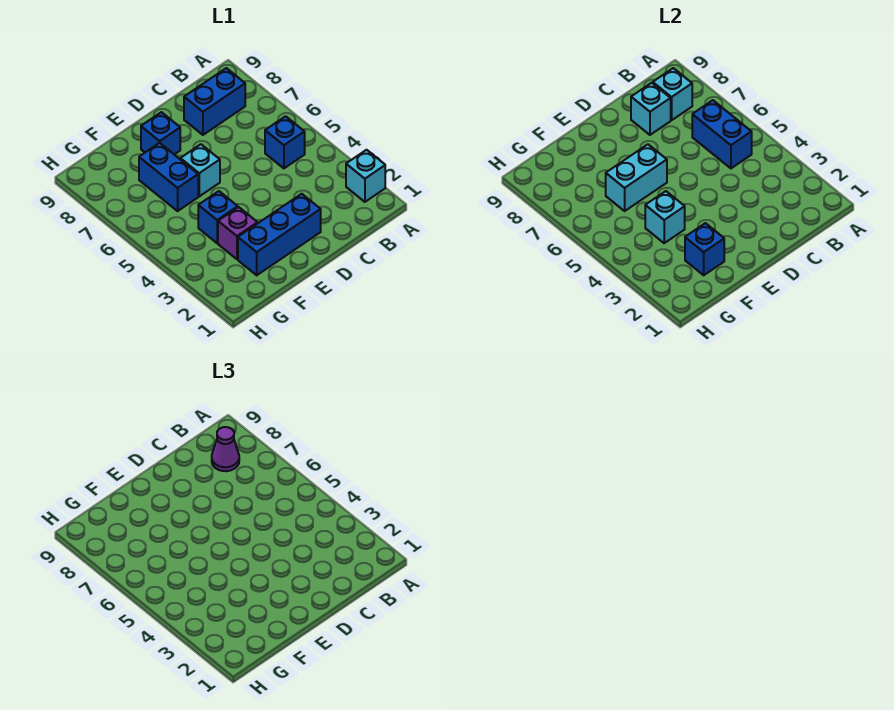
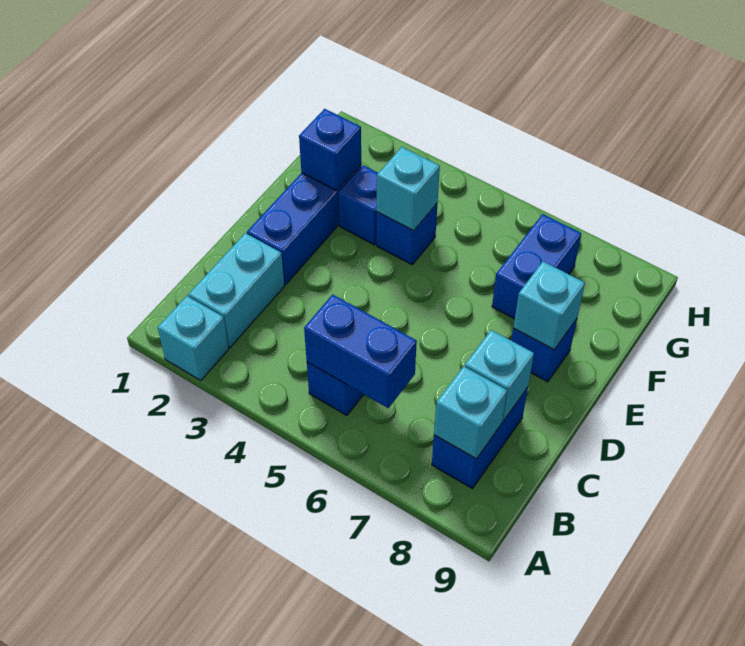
purple cone B8 level 3 -> none
cyan brick E6 level 1 -> cyan brick E8 level 2
cyan brick E6:F6 level 2 -> cyan brick B2:C2 level 1
purple brick F3 level 1 -> blue brick F3 level 1
blue brick F6:F7 level 1 -> blue brick F7:G7 level 1

